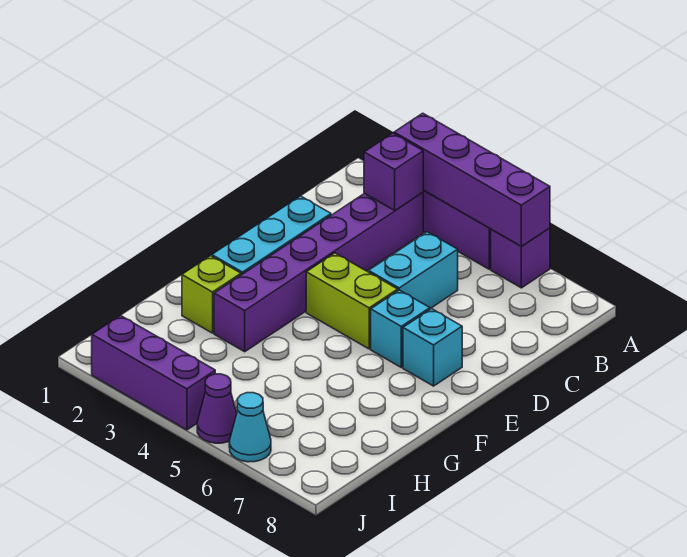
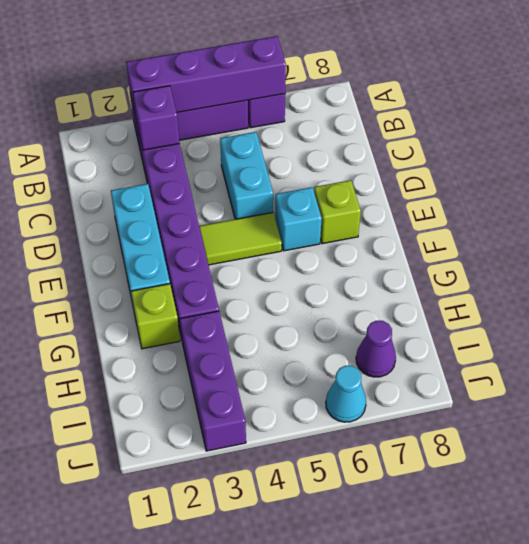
lime brick E4:E5 level 1 -> lime tile E4:E5 level 1
cyan brick E7 level 1 -> lime brick E7 level 1
purple brick J2:J4 level 1 -> purple brick H3:J3 level 1
purple cone J5 level 1 -> purple cone I7 level 1

